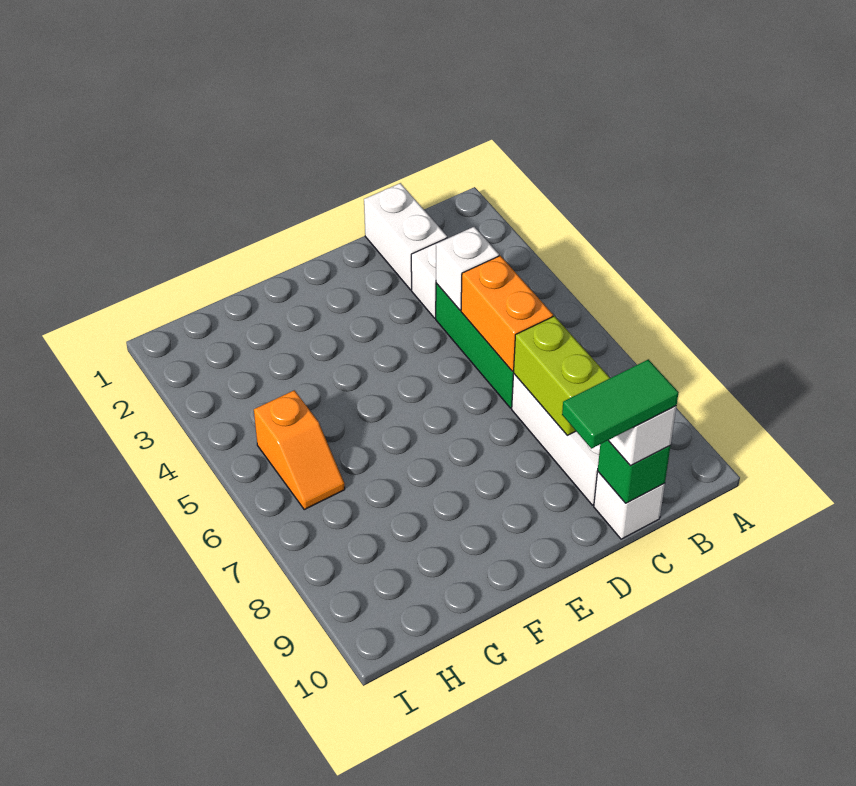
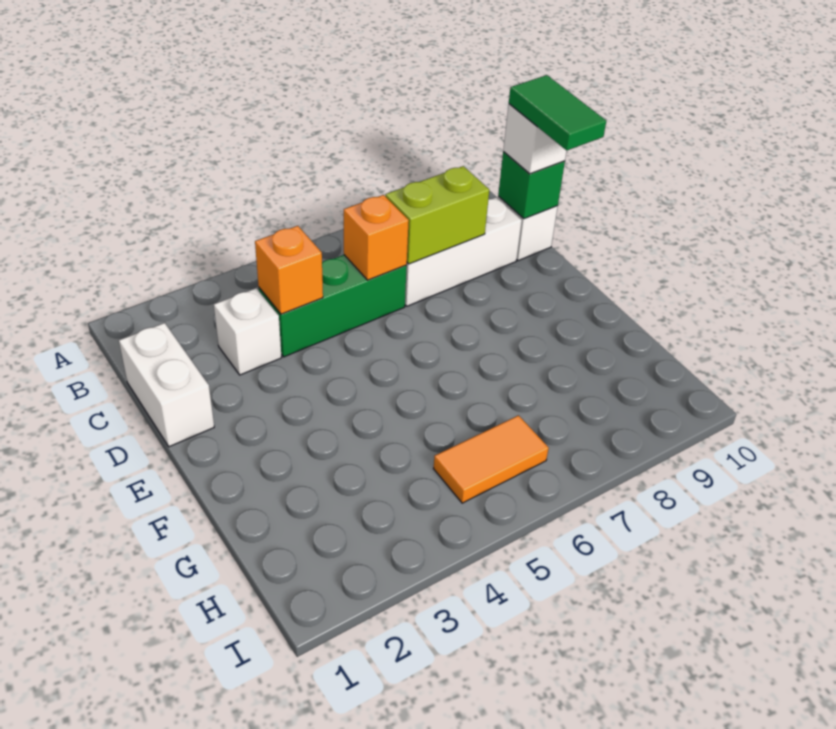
white brick C1:C2 level 1 -> white brick C1:D1 level 1
white brick C4 level 2 -> orange brick C4 level 2
orange brick C5:C6 level 2 -> orange brick C6 level 2
orange slope H5:H6 level 1 top 5 -> orange tile H5:H6 level 1

